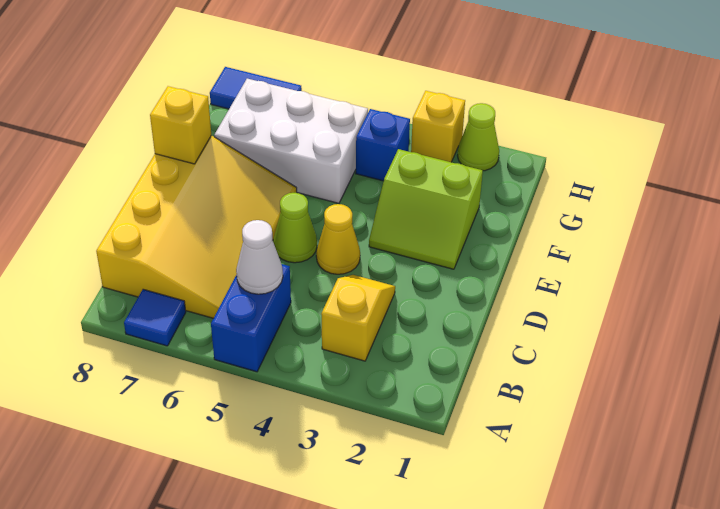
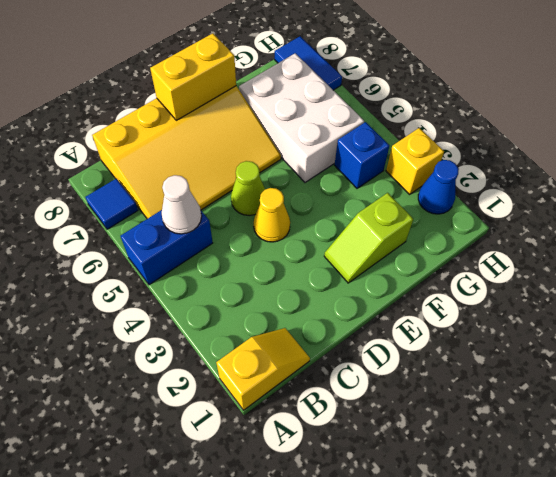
yellow slope B3:C3 level 1 top B -> yellow slope A1:B1 level 1 top A
lime slope E2:F3 level 1 top F -> lime slope E2:F2 level 1 top F
yellow brick E8 level 2 -> yellow brick D8:E8 level 2
lime cone H2 level 1 -> blue cone H2 level 1

